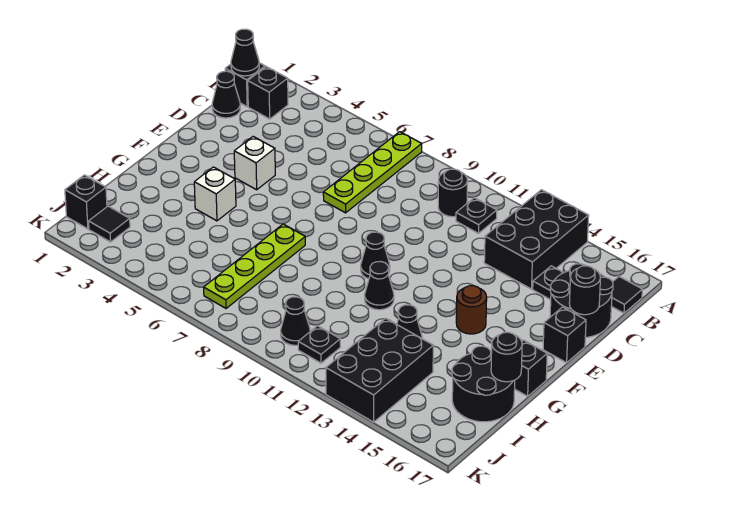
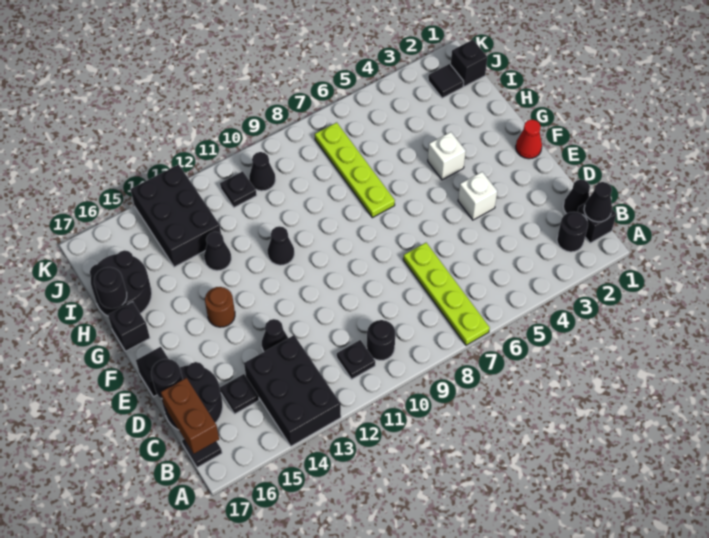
black brick B2 level 1 -> black round brick B2 level 1
none -> brown brick B17:C17 level 2
none -> red cone F1 level 1
black cone F10 level 1 -> black cone D13 level 1

